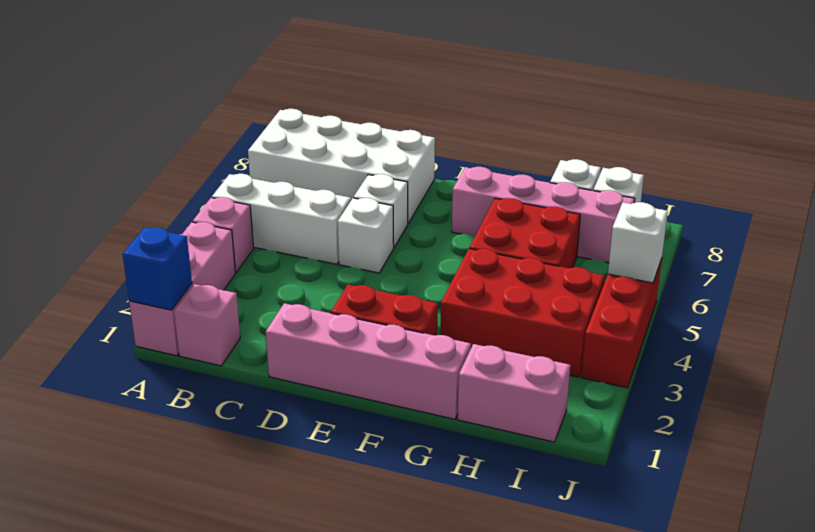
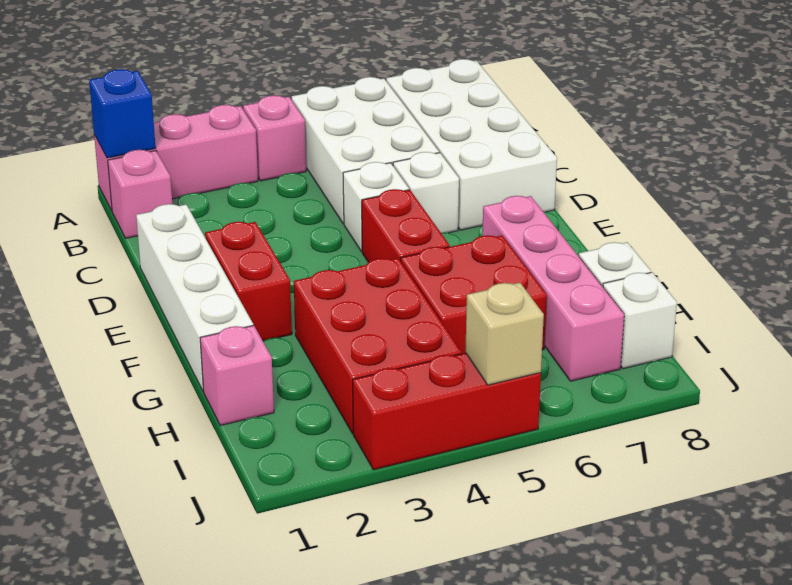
white brick A5:C5 level 1 -> white brick A5:C6 level 1
pink brick D1:G1 level 1 -> white brick D1:G1 level 1
none -> red brick E5:F5 level 1
pink brick H1:I1 level 1 -> pink brick H1 level 1
white brick J5 level 2 -> tan brick J5 level 2

